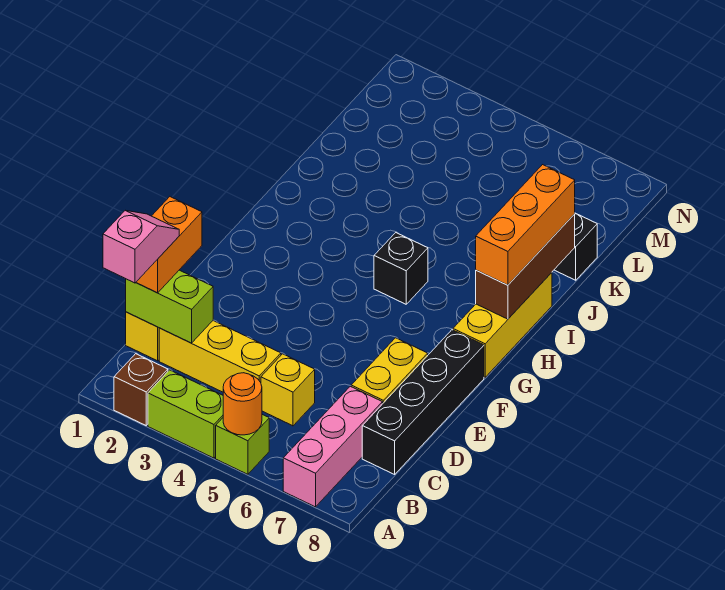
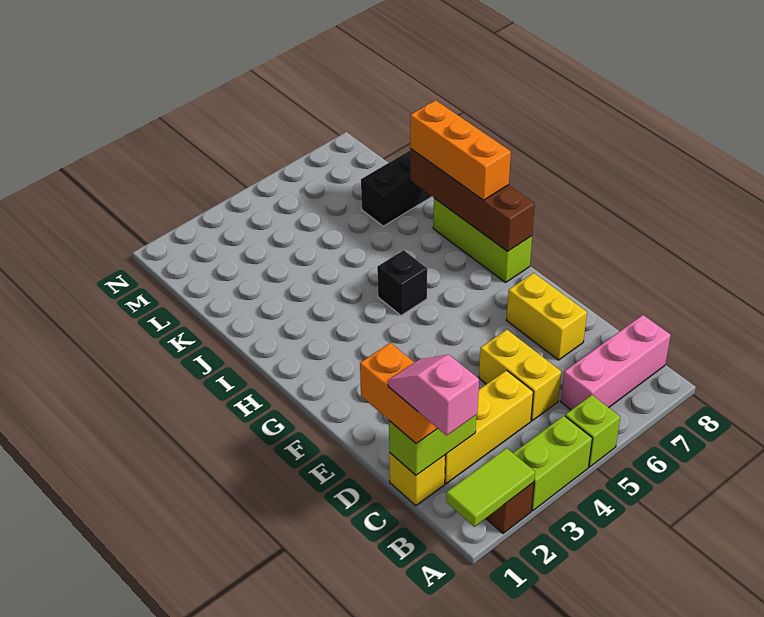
none -> lime tile A1:A2 level 2
orange round brick A5 level 2 -> none
pink brick A7:C7 level 1 -> pink brick B6:B8 level 1
yellow brick C5 level 1 -> yellow brick C5:D5 level 1
black brick C8:F8 level 1 -> none
yellow brick G8:I8 level 1 -> lime brick G8:I8 level 1
brown brick H8:J8 level 2 -> brown brick G8:J8 level 2

